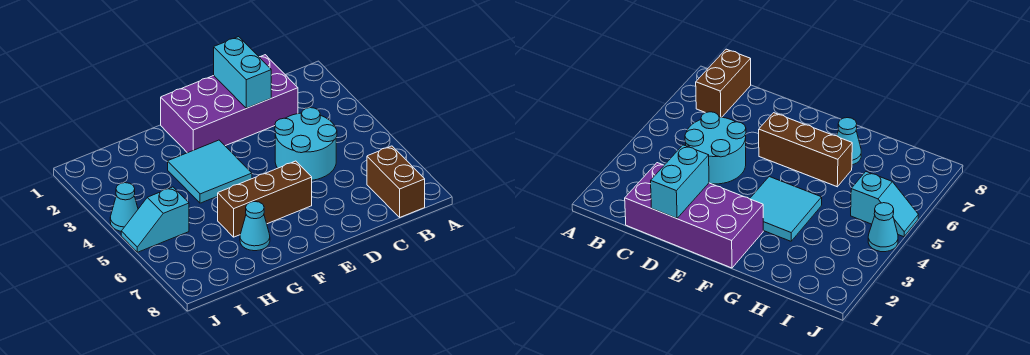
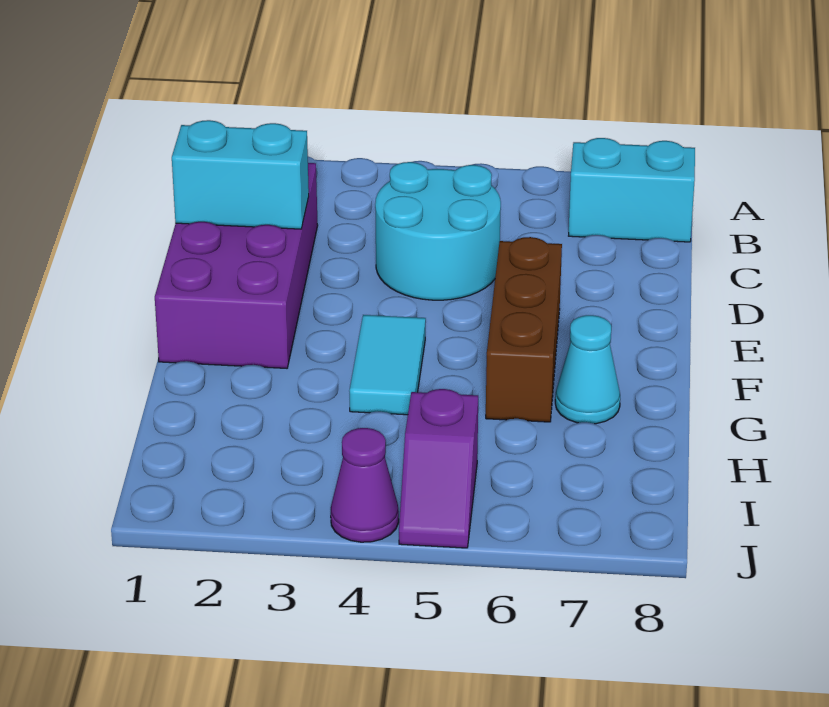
brown brick B7:B8 level 1 -> cyan brick B7:B8 level 1
cyan tile F3:G4 level 1 -> cyan tile F4:G4 level 1
cyan slope I5:J5 level 1 top I -> purple slope I5:J5 level 1 top I
cyan cone J4 level 1 -> purple cone J4 level 1

